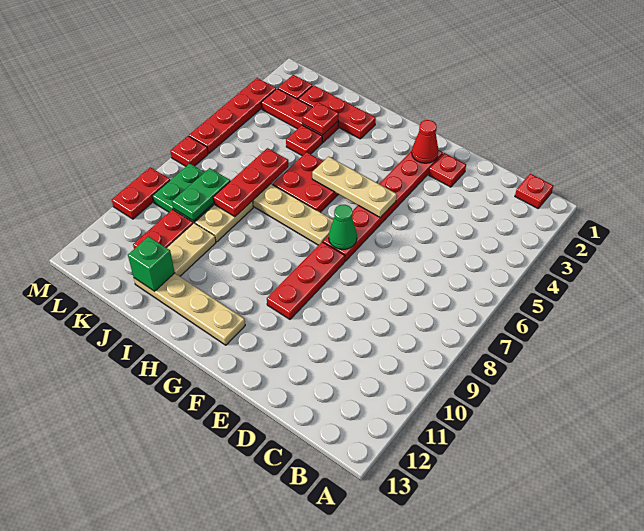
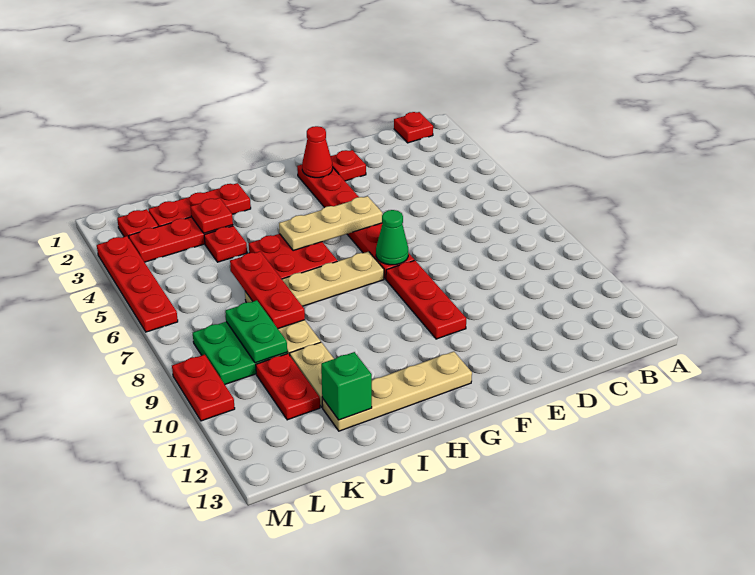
red plate M7 level 1 -> none

